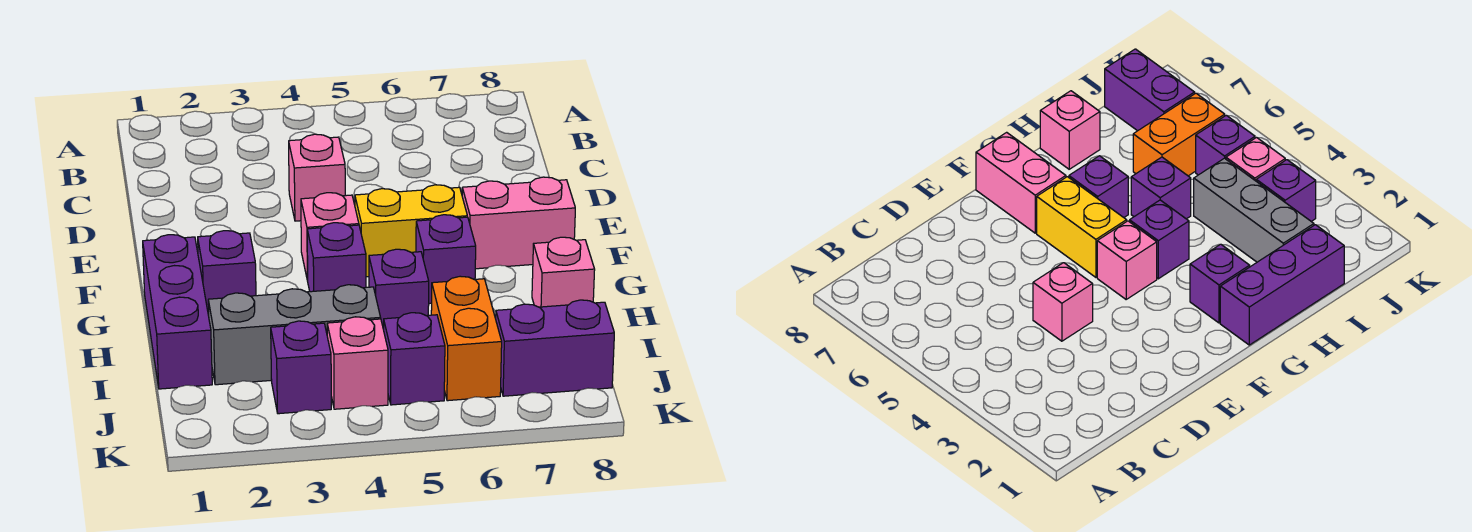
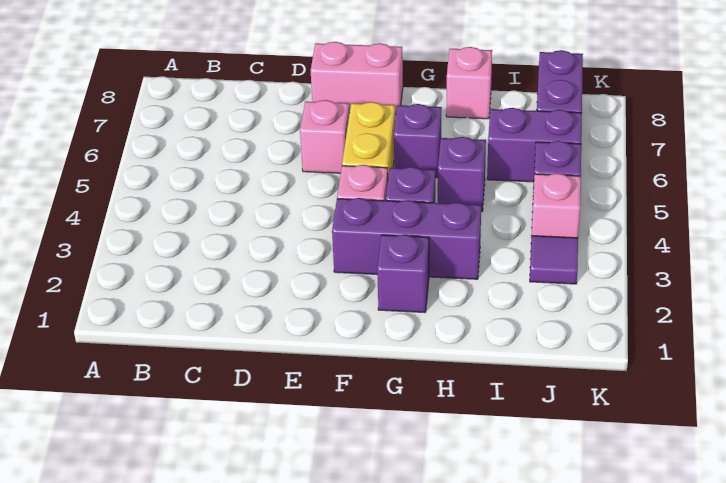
pink brick D4 level 1 -> pink brick E6 level 1
pink brick F7:F8 level 1 -> pink brick E8:F8 level 1
purple brick G1:I1 level 1 -> purple brick F3:H3 level 1
grey brick I2:I4 level 1 -> none
orange brick I6:J6 level 1 -> purple brick I6:J6 level 1
purple brick J3 level 1 -> purple tile J3 level 1

